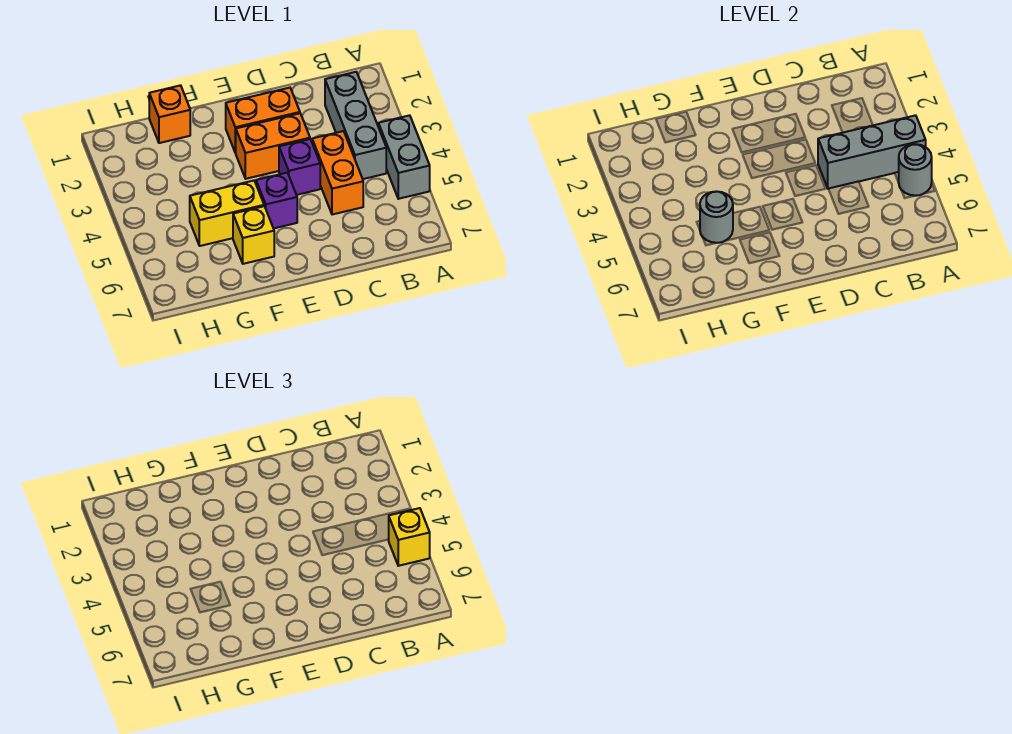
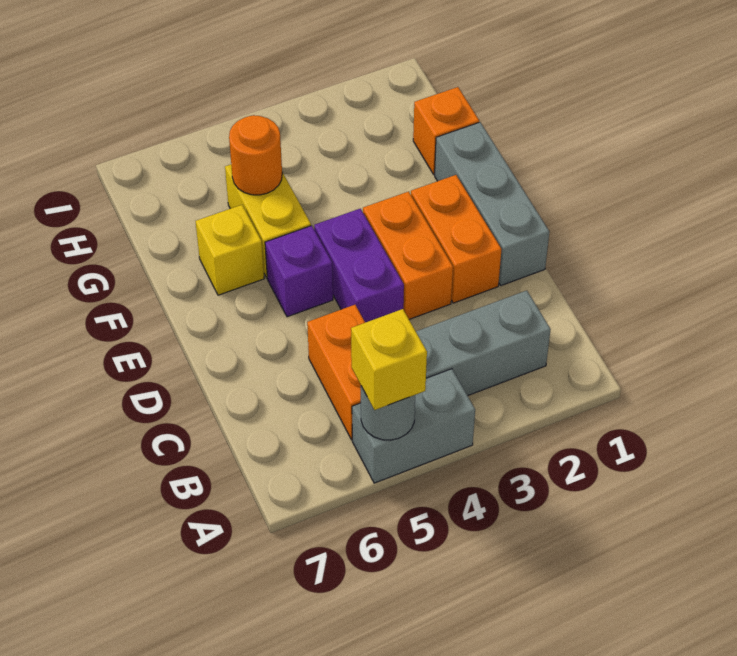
grey brick A4:C4 level 2 -> grey brick D1:F1 level 1
orange brick C4:C5 level 1 -> orange brick B5:C5 level 1
purple brick D4 level 1 -> purple brick D4:E4 level 1
grey round brick G5 level 2 -> orange round brick G5 level 2

